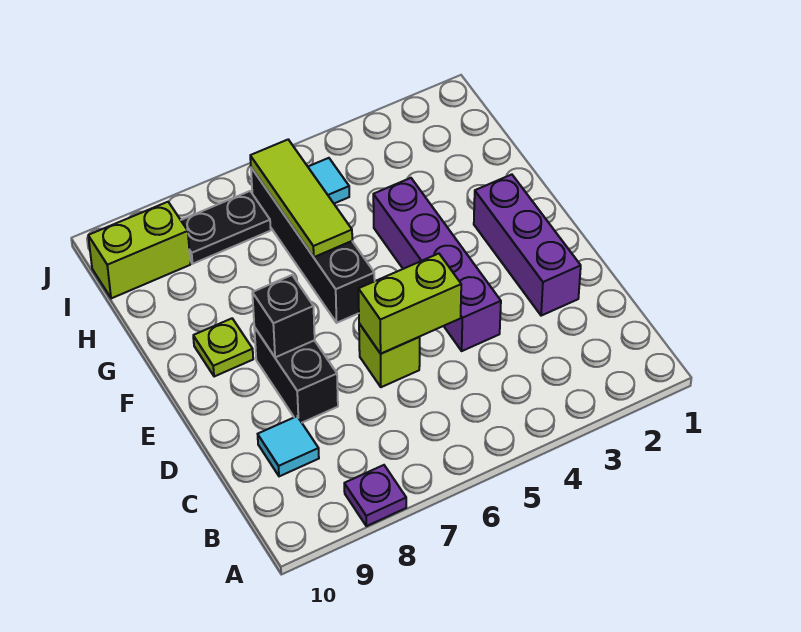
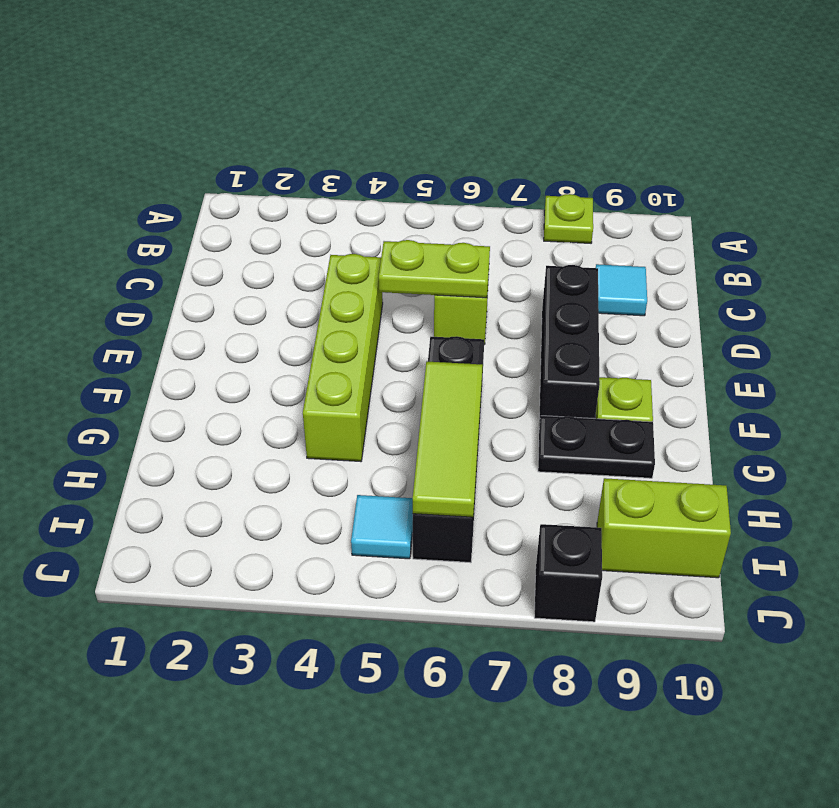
purple plate A8 level 1 -> lime plate A8 level 1
purple brick D2:F2 level 1 -> none
purple brick D4:G4 level 1 -> lime brick D4:G4 level 1
lime brick D5:D6 level 2 -> lime plate D5:D6 level 2
black brick D8:E8 level 1 -> black brick D8:F8 level 1
black brick E8 level 2 -> black brick J8 level 1
black plate I7:I8 level 1 -> black plate G8:G9 level 1

